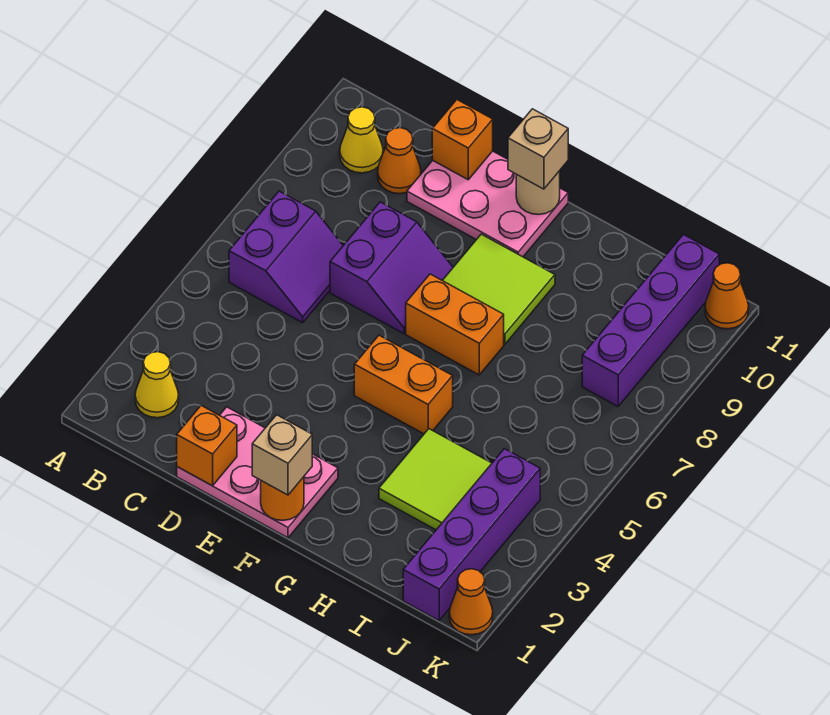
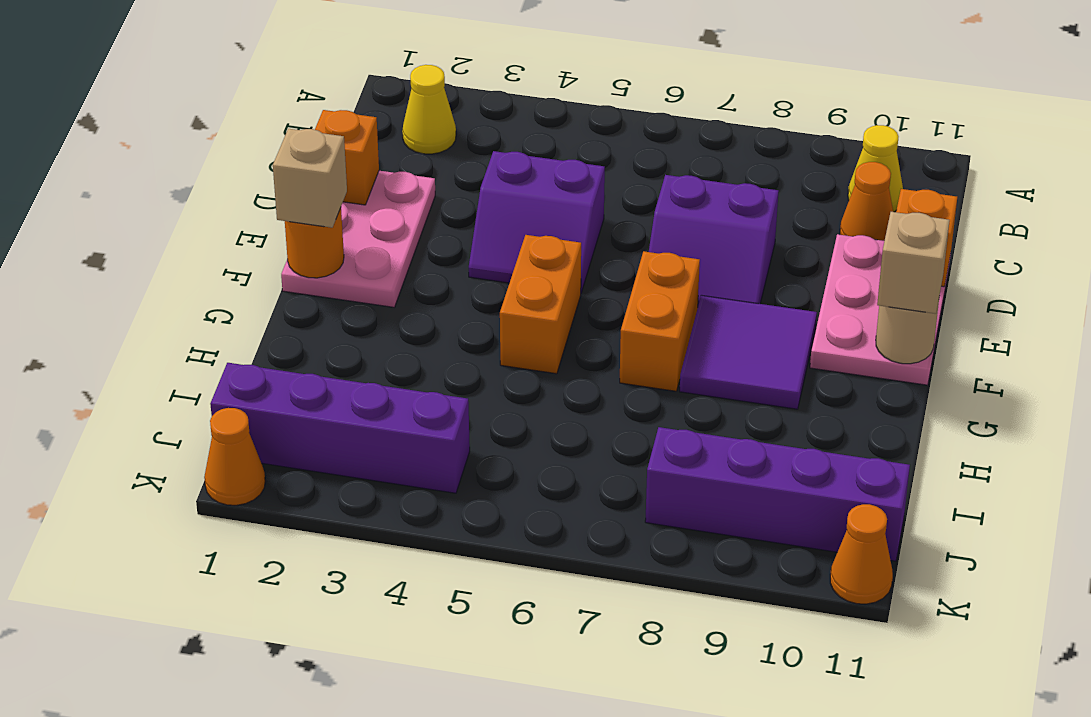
purple slope B6:C7 level 1 top B -> purple slope D4:E5 level 1 top D
lime tile F8:G9 level 1 -> purple tile F8:G9 level 1
lime tile H3:I4 level 1 -> none

